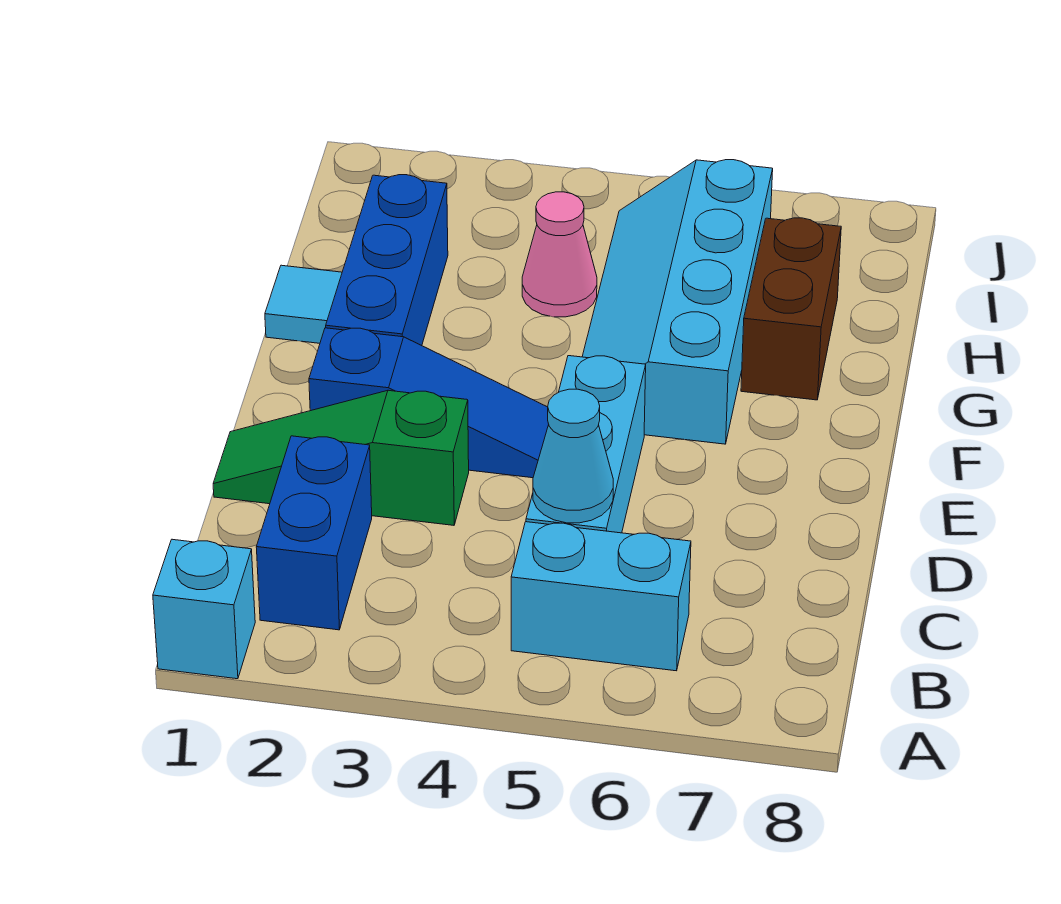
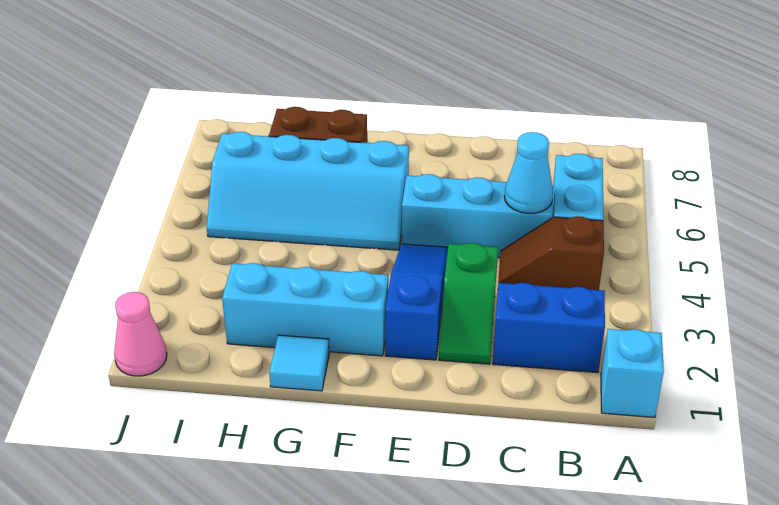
none -> brown slope B4:C4 level 1 top B
green slope D1:D3 level 1 top 3 -> green slope D2:D3 level 1 top 3
blue brick F2:H2 level 1 -> cyan brick F2:H2 level 1
pink cone H4 level 1 -> pink cone J1 level 1

